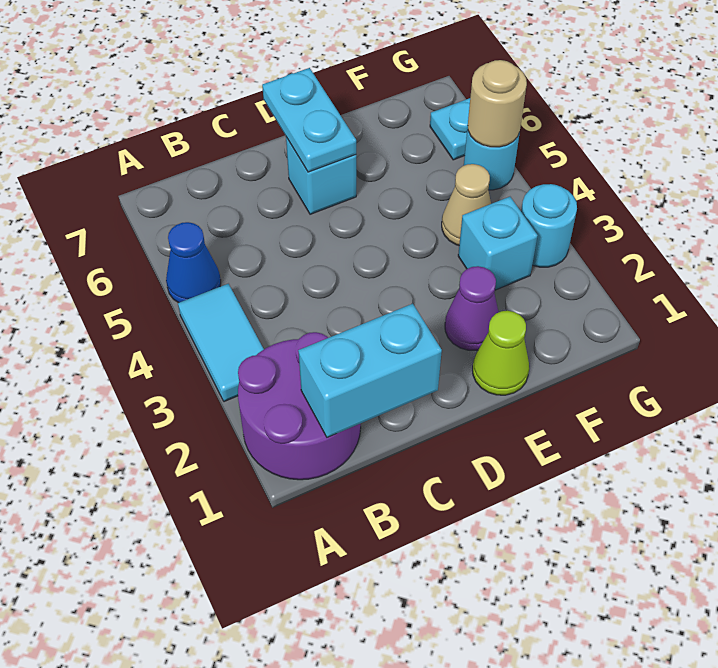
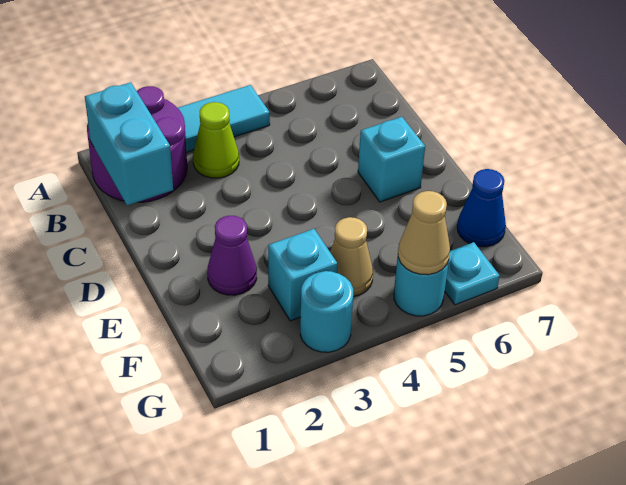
blue cone A5 level 1 -> blue cone F7 level 1
cyan plate D6:D7 level 2 -> none
lime cone E1 level 1 -> lime cone B3 level 1
tan round brick G5 level 2 -> tan cone G5 level 2

